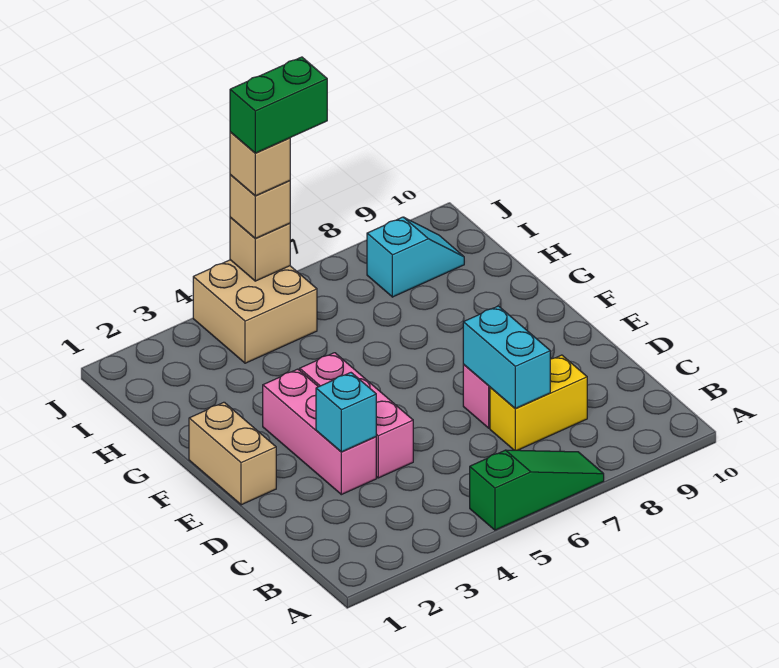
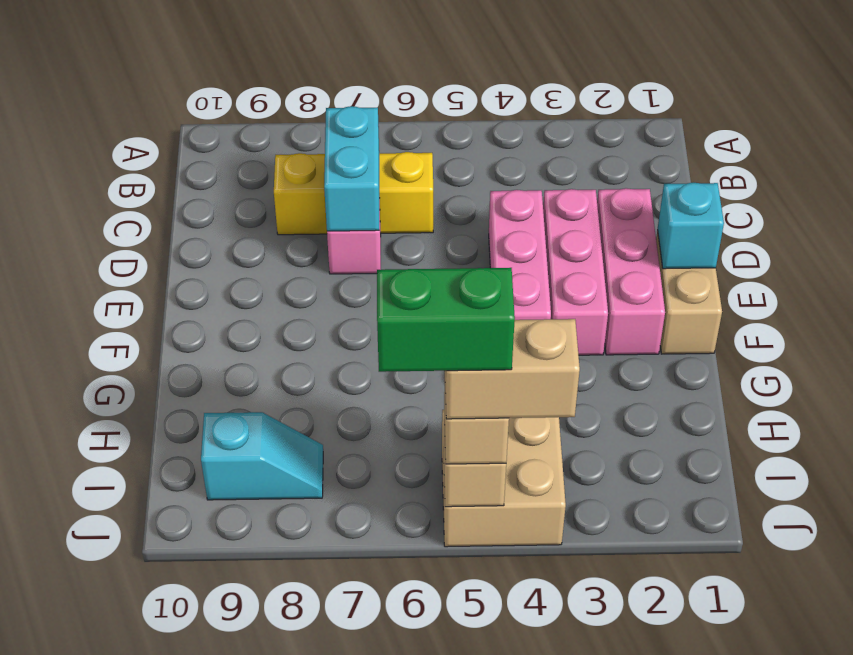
green slope A5:A7 level 1 top 5 -> none
yellow brick C7:C8 level 1 -> yellow brick C6:C8 level 1
none -> pink brick D2:F2 level 1
cyan brick D3 level 2 -> cyan brick E1 level 2
cyan slope I8:I9 level 1 top 8 -> cyan slope I8:I9 level 1 top 9
tan brick J5 level 4 -> tan brick J4:J5 level 4

